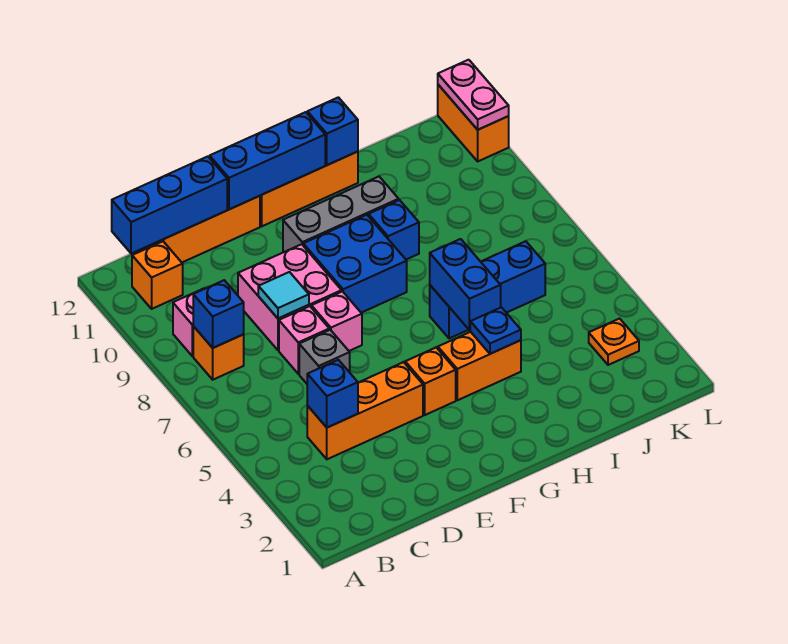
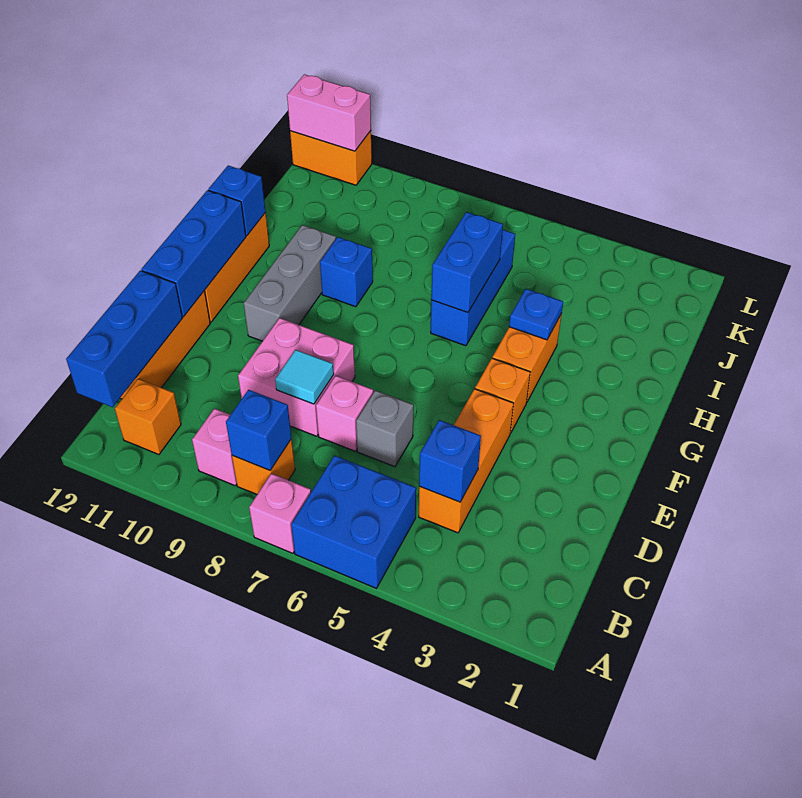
pink brick E7 level 1 -> pink brick A7 level 1
blue brick F8:G9 level 1 -> blue brick A5:B6 level 1
blue brick H5:H6 level 2 -> blue brick H6:I6 level 2
orange plate K3 level 1 -> none
pink plate L11:L12 level 2 -> pink brick L11:L12 level 2

